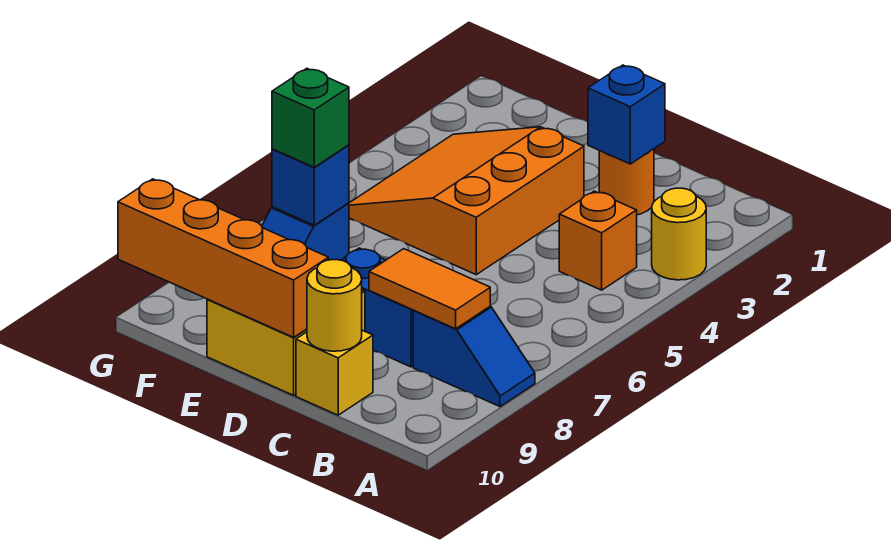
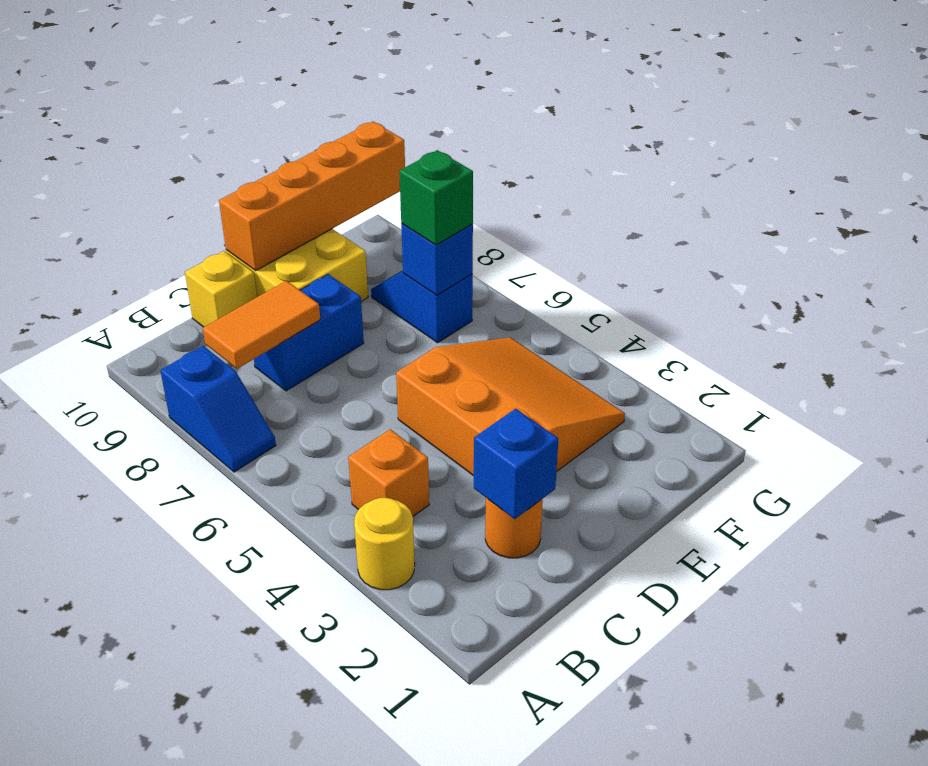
blue slope A8:B8 level 1 top B -> blue slope A7:A8 level 1 top 8
yellow round brick C10 level 2 -> none

